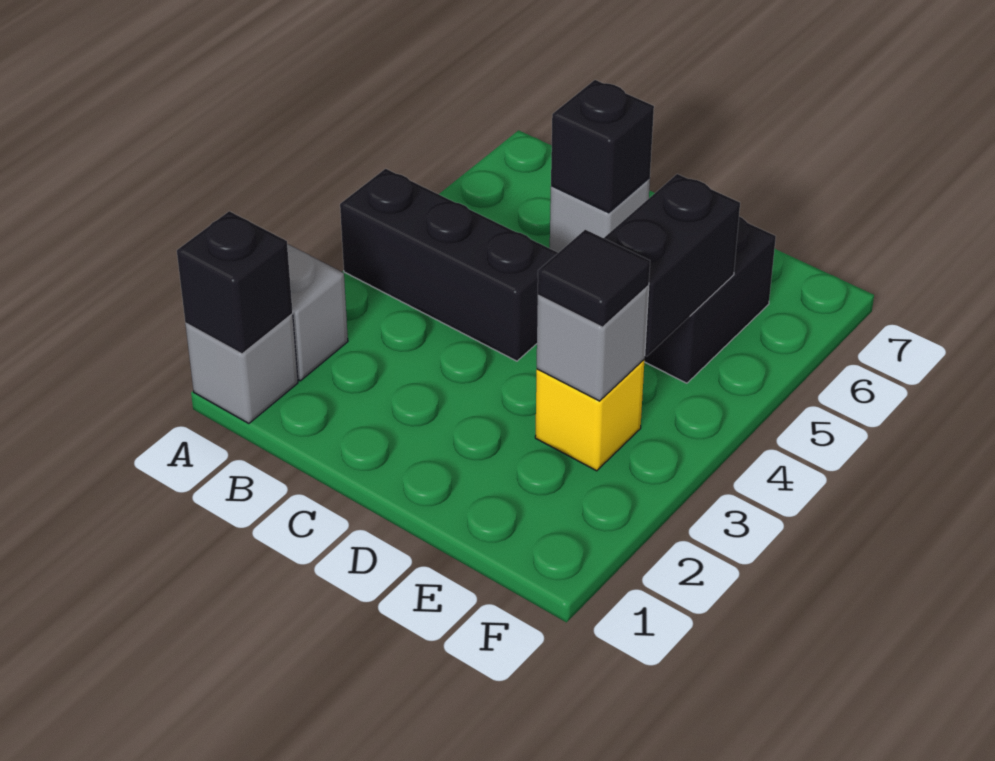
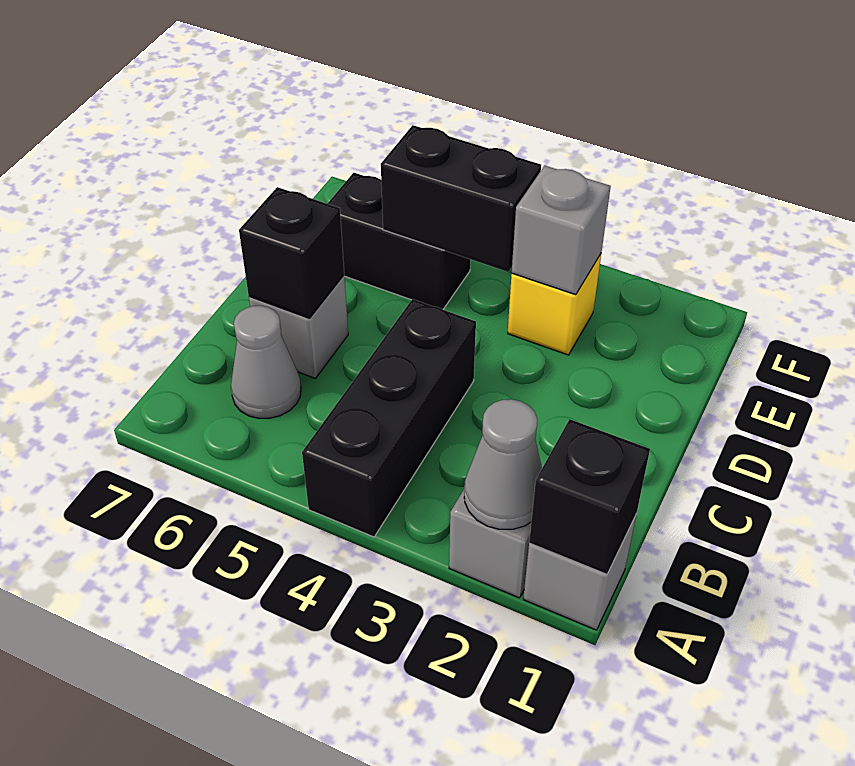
none -> grey cone A2 level 2
none -> grey cone B6 level 1
black tile E3 level 3 -> none

